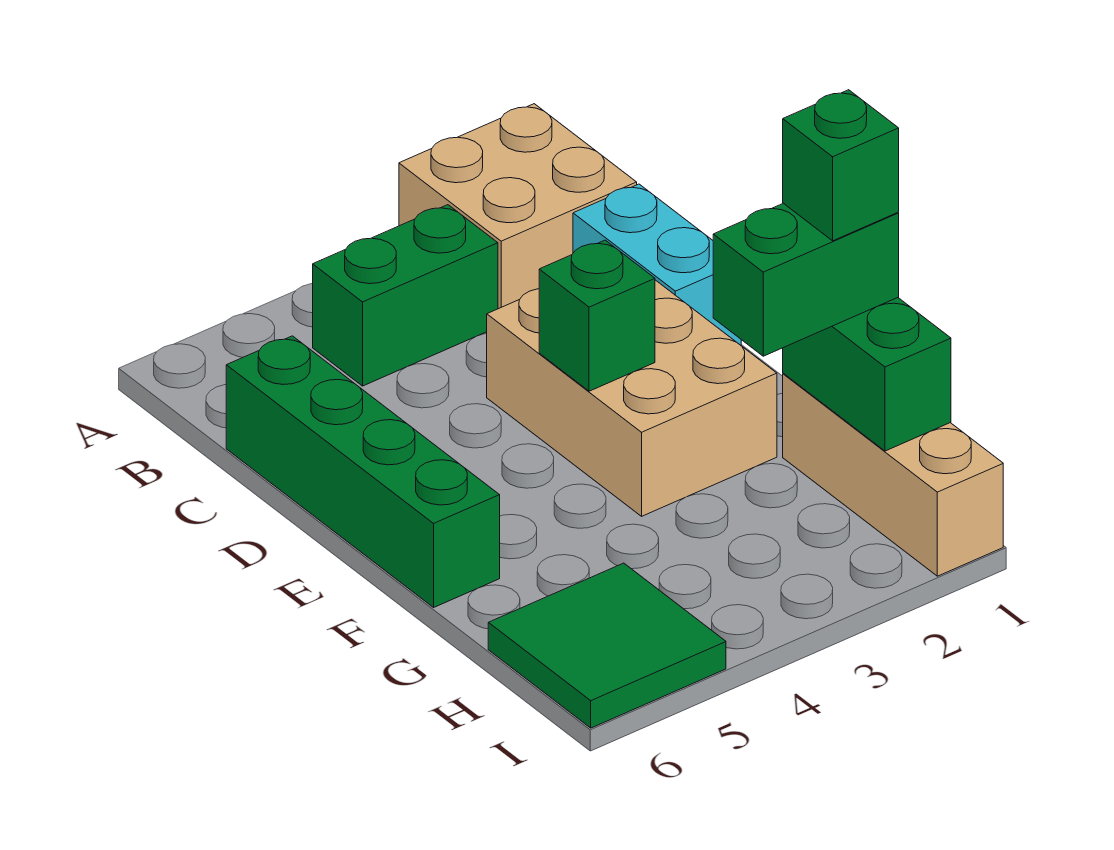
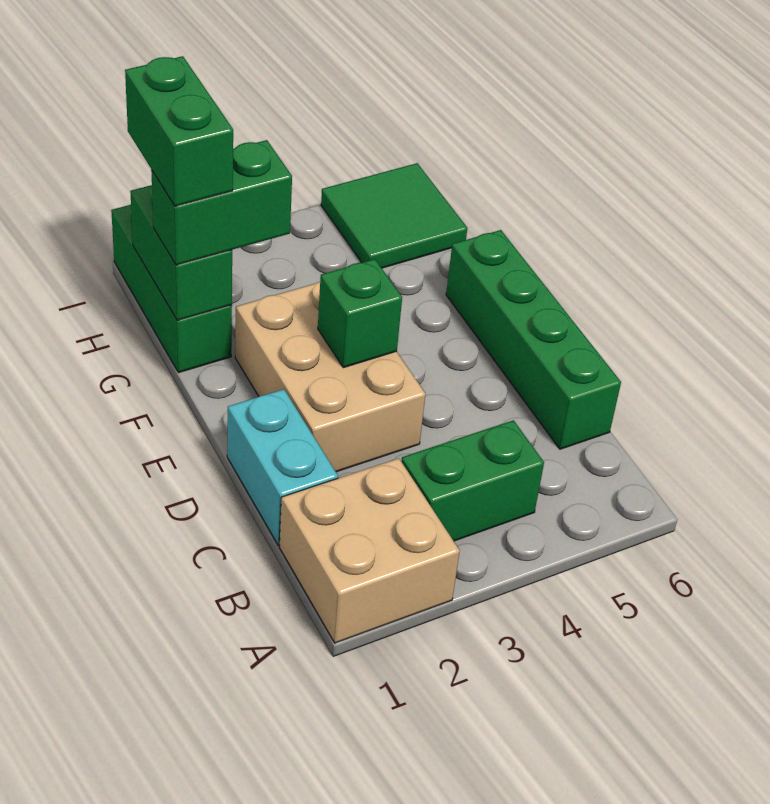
tan brick G1:I1 level 1 -> green brick G1:I1 level 1
green brick G1 level 4 -> green brick G1:H1 level 4

